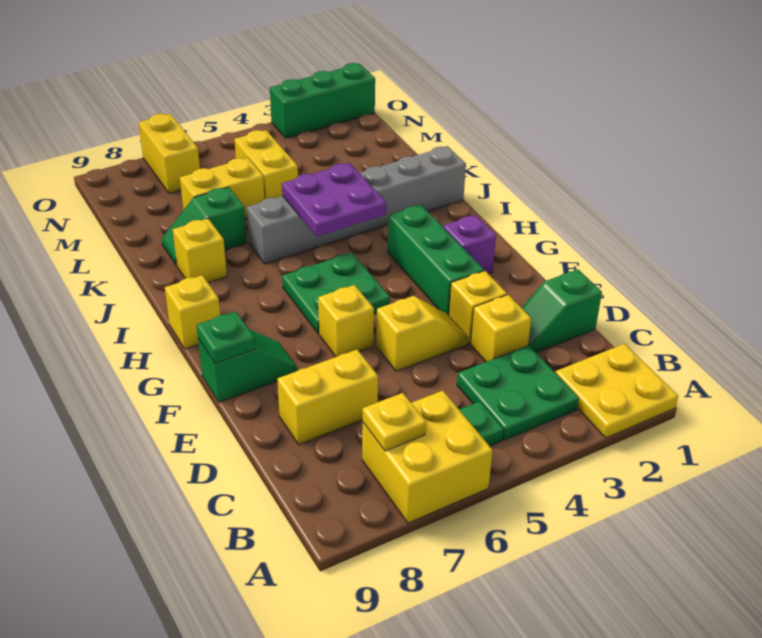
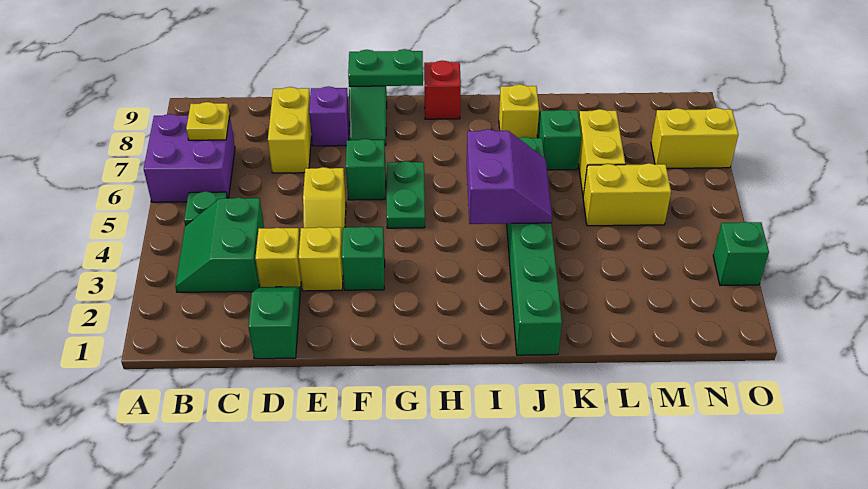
yellow plate A1:B2 level 1 -> none
yellow brick A6:B7 level 1 -> purple brick A6:B7 level 1
green plate B3:C4 level 1 -> green slope B3:C4 level 1 top C
green brick F3:H3 level 1 -> green brick F3 level 1
yellow brick F6 level 1 -> green brick F6 level 1
green plate F9 level 2 -> green plate F9:G9 level 2
purple brick G2 level 1 -> purple brick E8 level 1
green plate G5:H6 level 1 -> green plate G5:G6 level 1
yellow brick H9 level 1 -> red brick H9 level 1
purple plate I4:J5 level 2 -> purple slope I4:J5 level 2 top I
grey brick J1:J6 level 1 -> green brick J1:J6 level 1
green brick O1:O3 level 1 -> green brick O3 level 1

